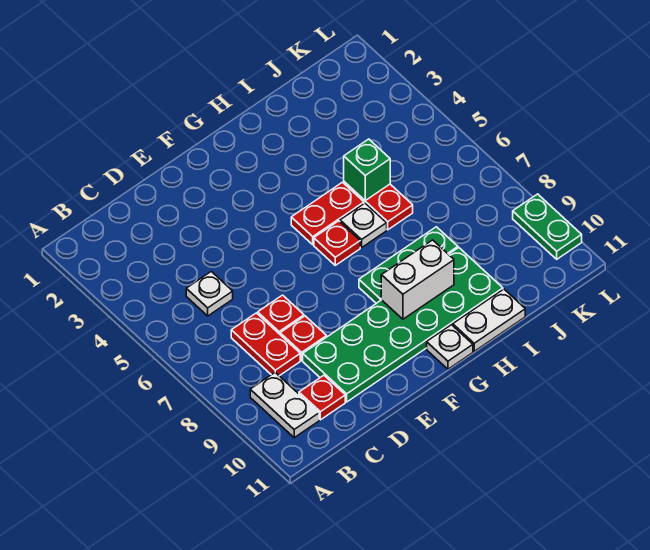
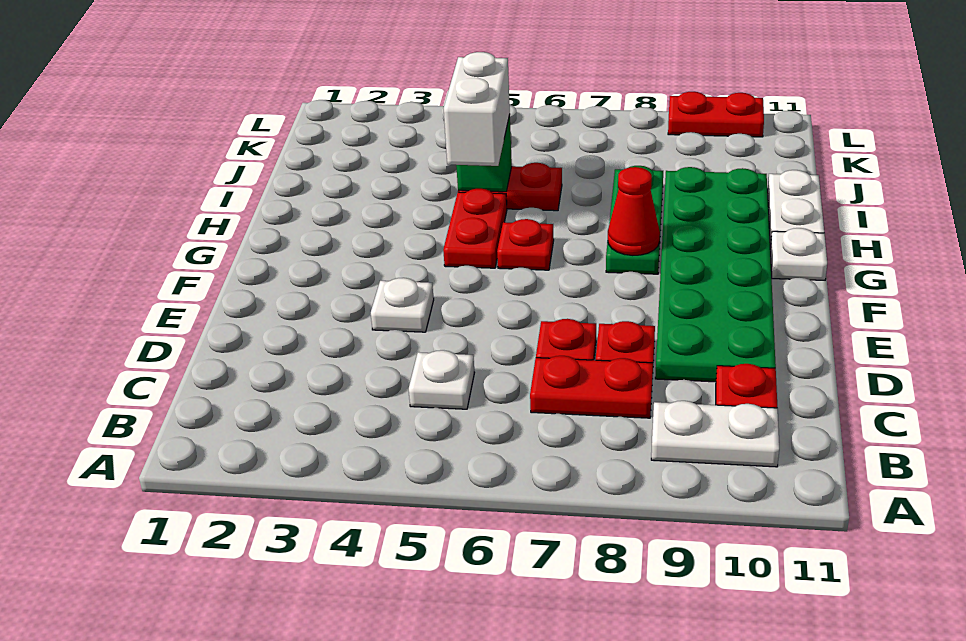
none -> red cone G8 level 2
white brick G9:H9 level 2 -> white brick H5:I5 level 3
white plate H6 level 1 -> white plate E4 level 1
green plate L9:L10 level 1 -> red plate L9:L10 level 1

